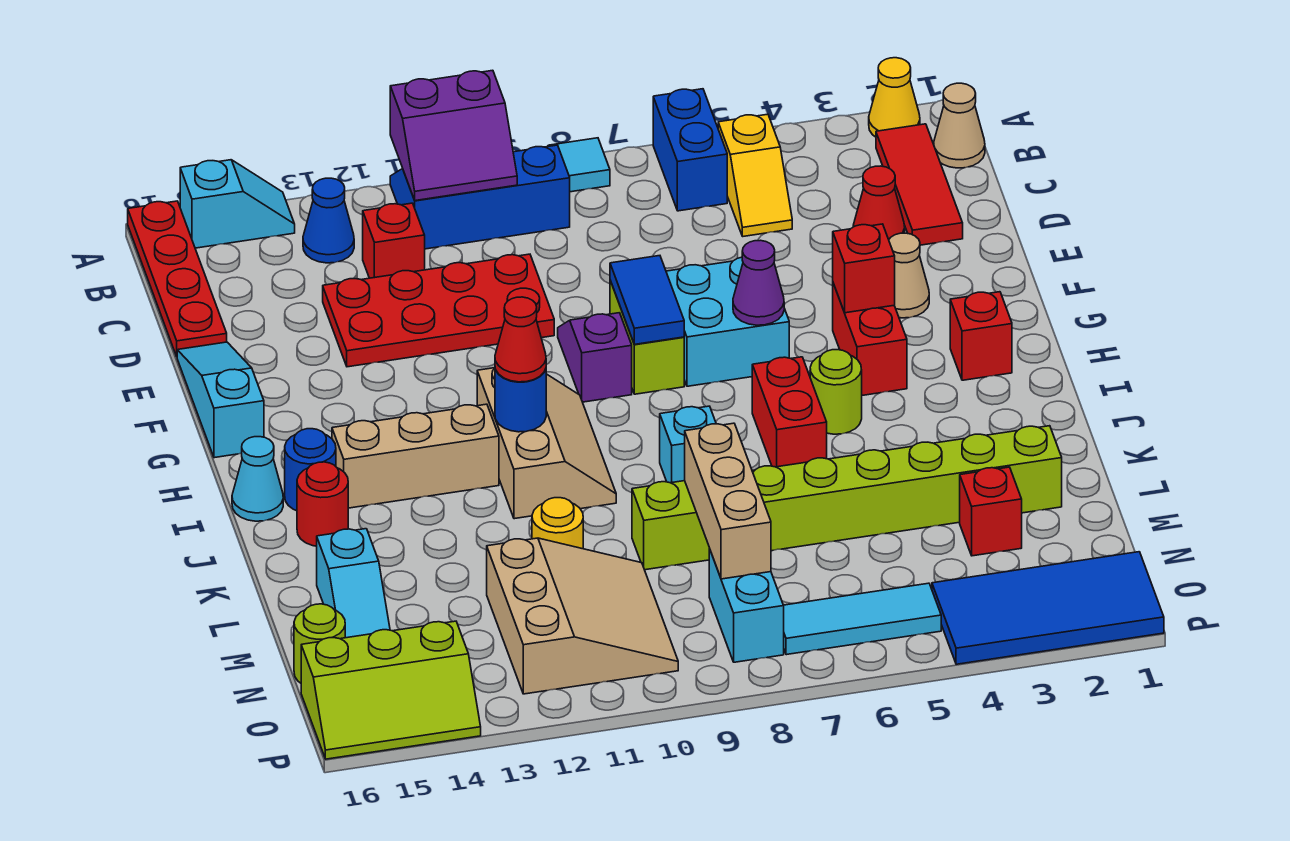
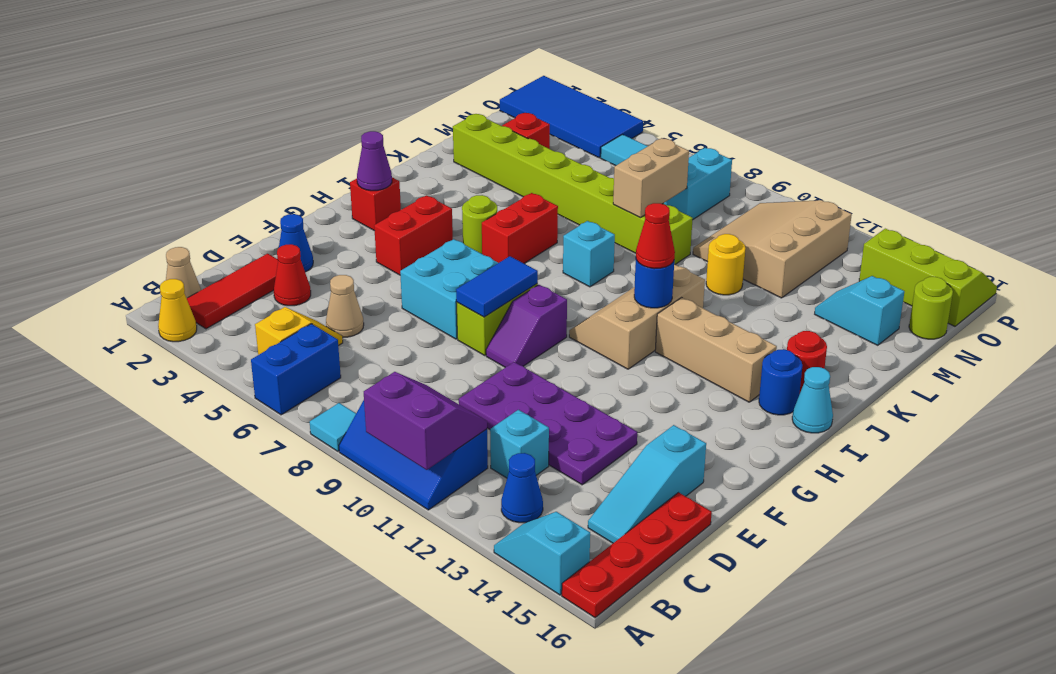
red brick C12 level 1 -> cyan brick C12 level 1
red plate D10:E13 level 1 -> purple plate D10:E13 level 1
none -> blue cone E2 level 1
cyan slope E16:G16 level 1 top G -> cyan slope C15:E15 level 1 top E
tan cone F3 level 1 -> tan cone D5 level 1
red brick G4 level 2 -> none
purple cone G6 level 2 -> purple cone H2 level 2
tan brick L8:N8 level 2 -> tan brick L8:M8 level 2
cyan slope L15:M15 level 1 top L -> cyan slope M14:M15 level 1 top 15

